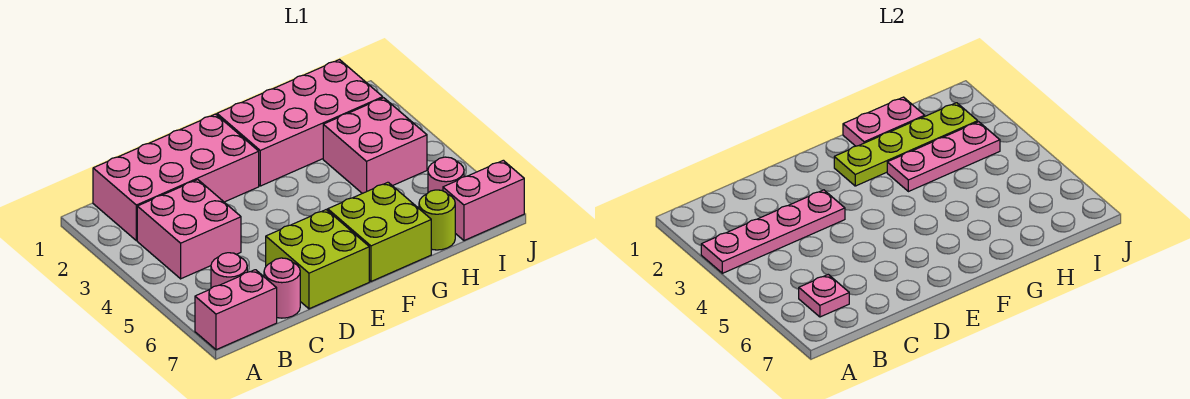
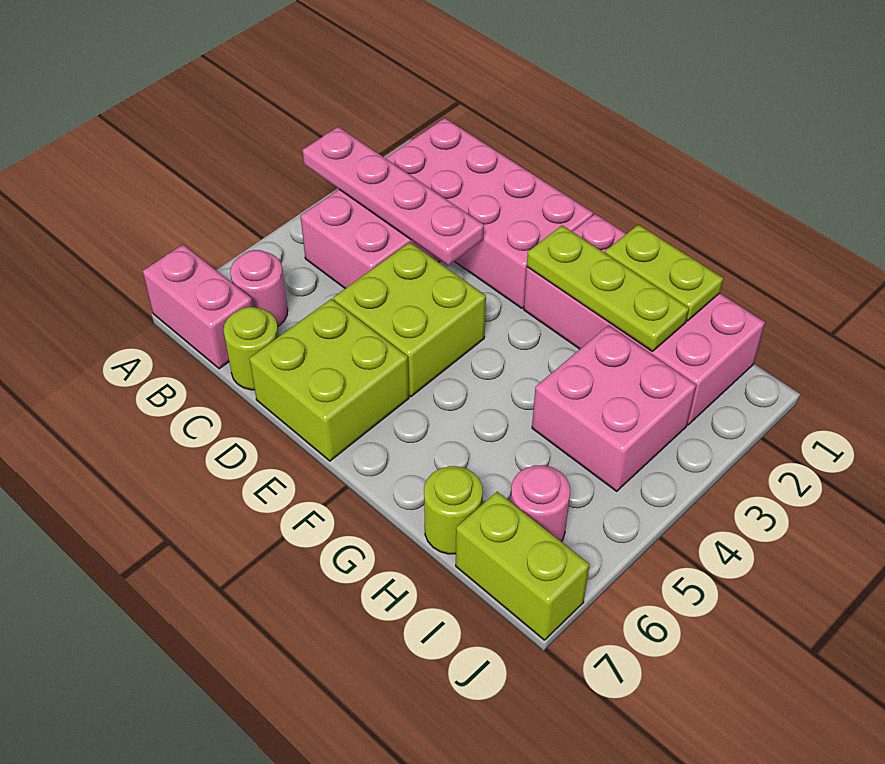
pink plate B6 level 2 -> none
pink round brick C7 level 1 -> lime round brick C7 level 1
lime plate F2:I2 level 2 -> lime plate F2:H2 level 2
lime brick F6:G7 level 1 -> lime brick D4:E5 level 1
pink plate G1:H1 level 2 -> lime plate G1:H1 level 2
pink plate G3:I3 level 2 -> none
pink brick I7:J7 level 1 -> lime brick I7:J7 level 1

